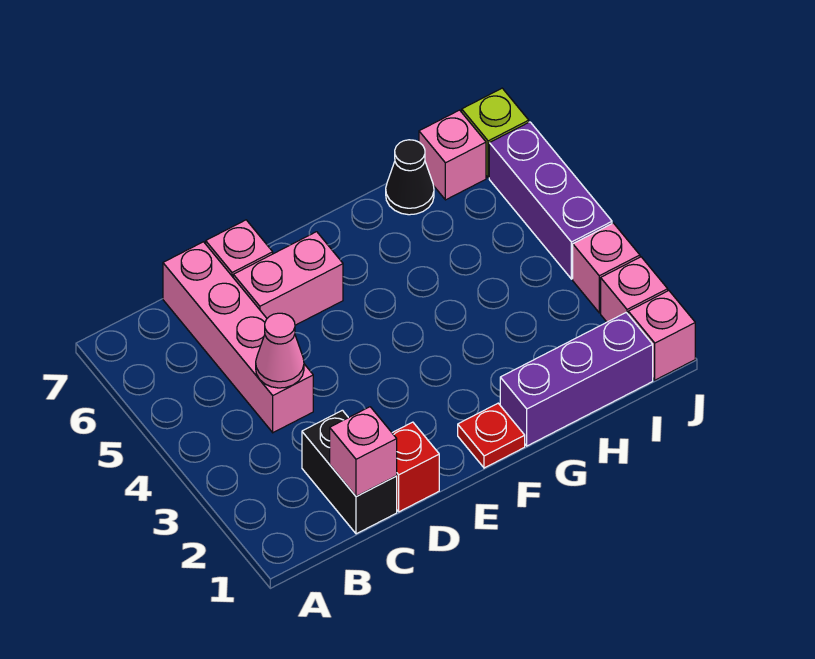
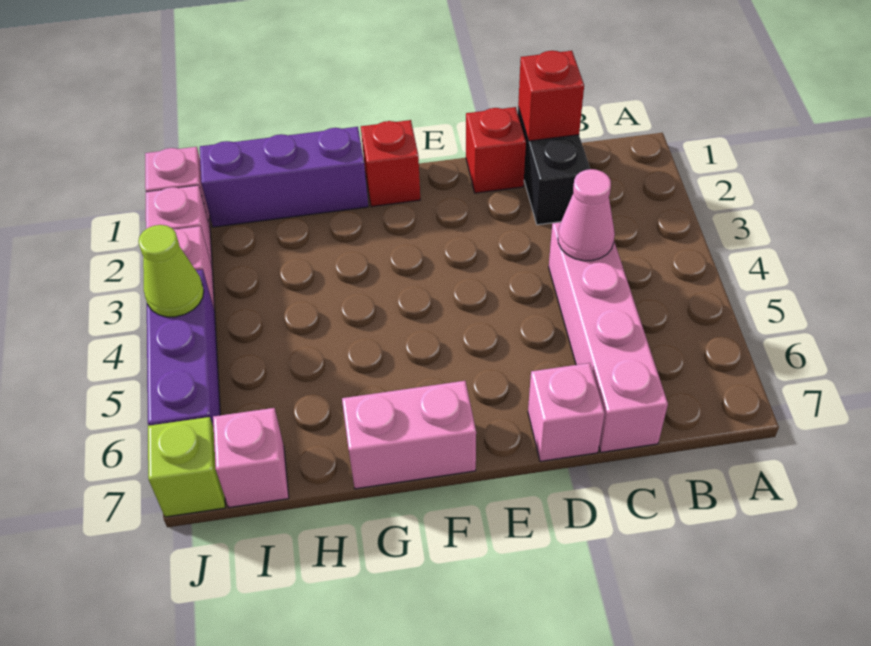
pink brick C1 level 2 -> red brick C1 level 2
pink brick D6:E6 level 1 -> pink brick F7:G7 level 1
red plate F1 level 1 -> red brick F1 level 1
black cone H7 level 1 -> none
none -> lime cone J4 level 2

